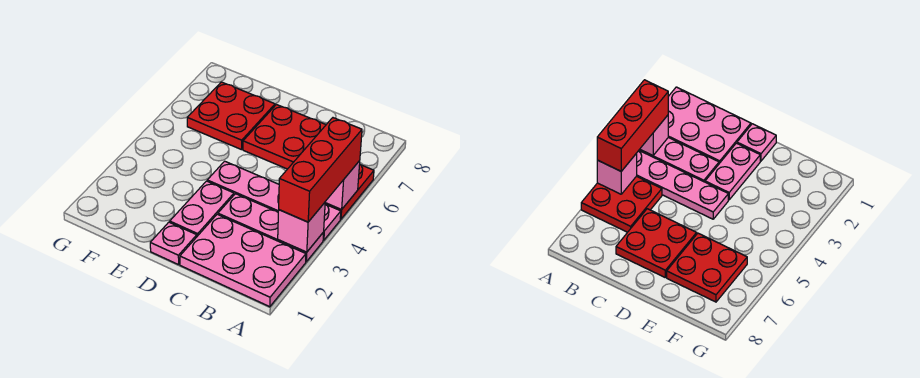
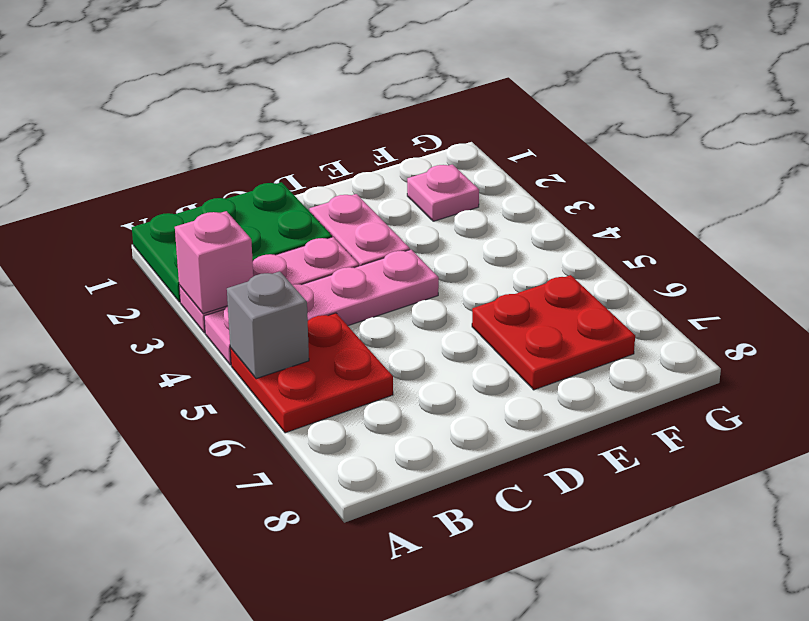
pink plate A1:C2 level 1 -> green plate A1:C2 level 1
red brick A3:A5 level 3 -> none
pink brick A5 level 2 -> grey brick A5 level 2
red plate C6:D7 level 1 -> none
pink plate D1 level 1 -> pink plate F2 level 1

